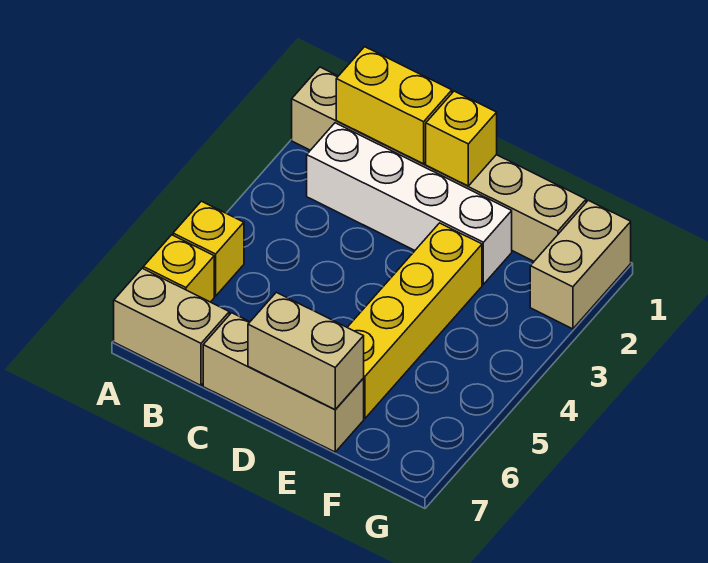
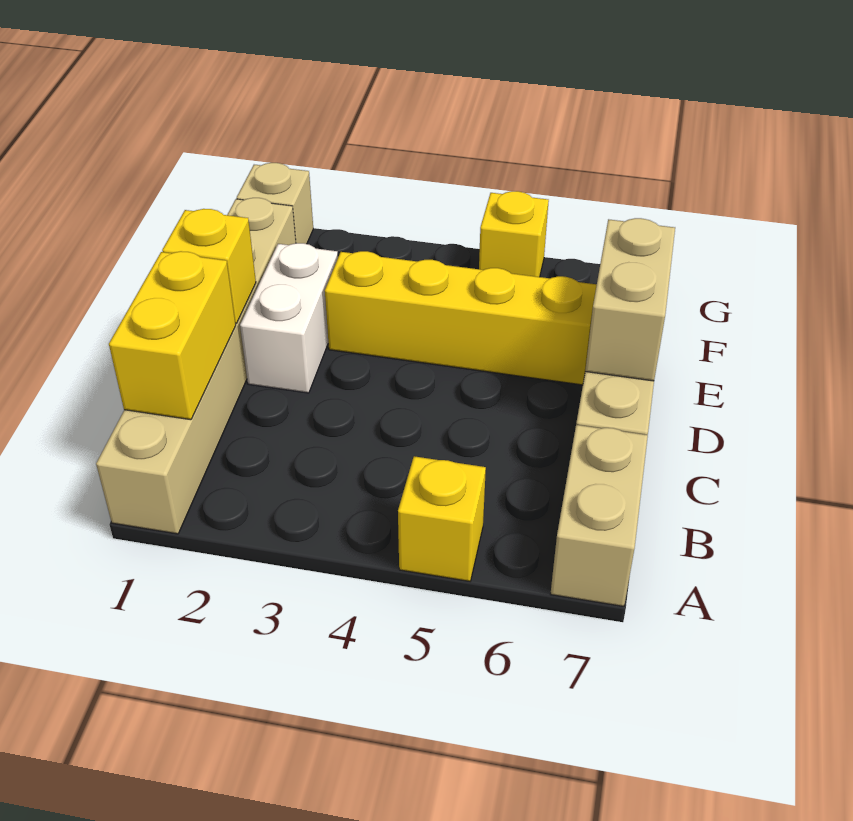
yellow brick A6 level 1 -> yellow brick G5 level 1
white brick B2:E2 level 1 -> white brick D2:E2 level 1
tan brick G1:G2 level 1 -> tan brick G1 level 1

